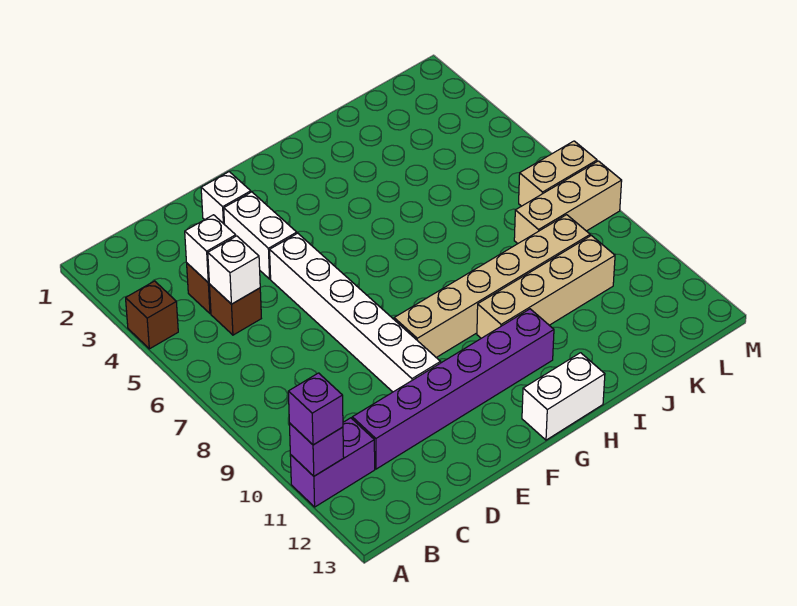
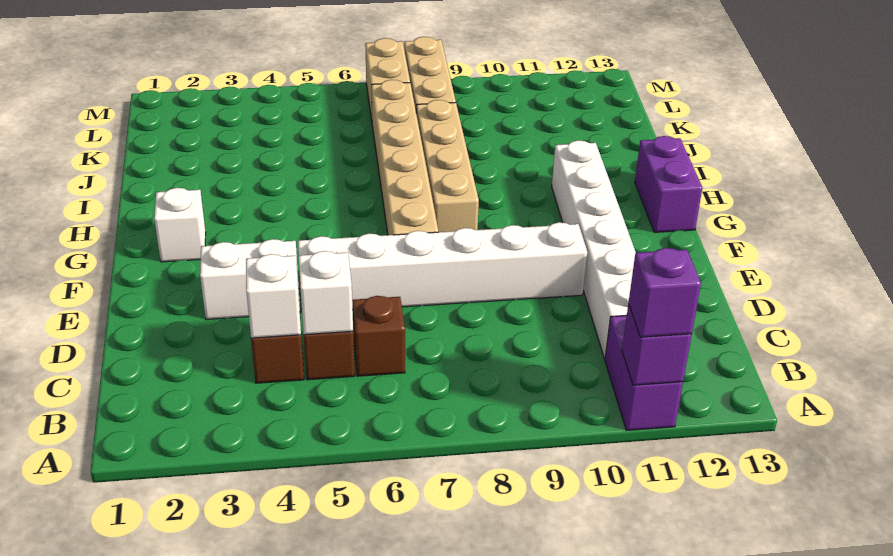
brown brick A4 level 1 -> brown brick C6 level 1
purple brick C11:H11 level 1 -> white brick C11:H11 level 1
white brick E2 level 1 -> white brick G2 level 1
tan brick F9:K9 level 1 -> tan brick F7:K7 level 1
white brick G13:H13 level 1 -> purple brick G13:H13 level 1
tan brick H10:K10 level 1 -> tan brick G8:J8 level 1

